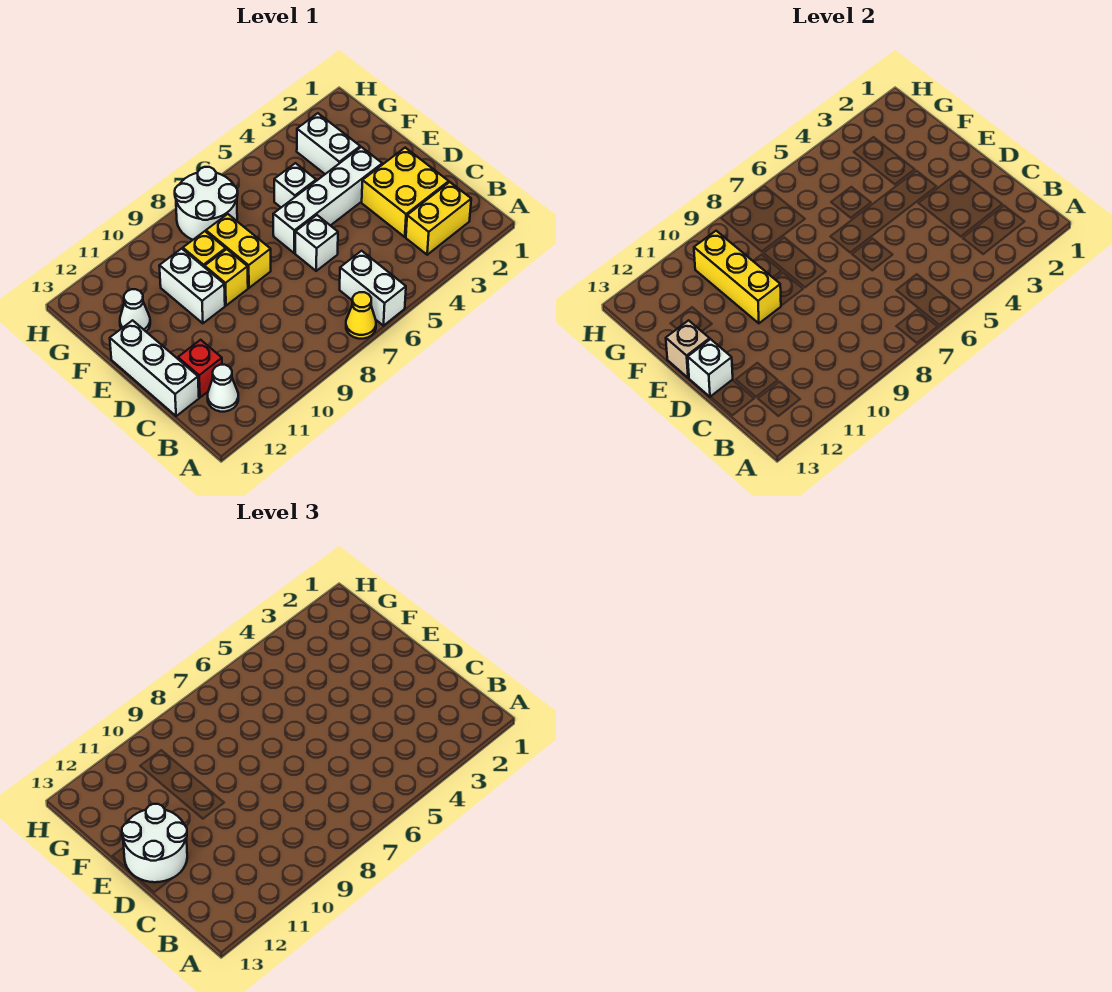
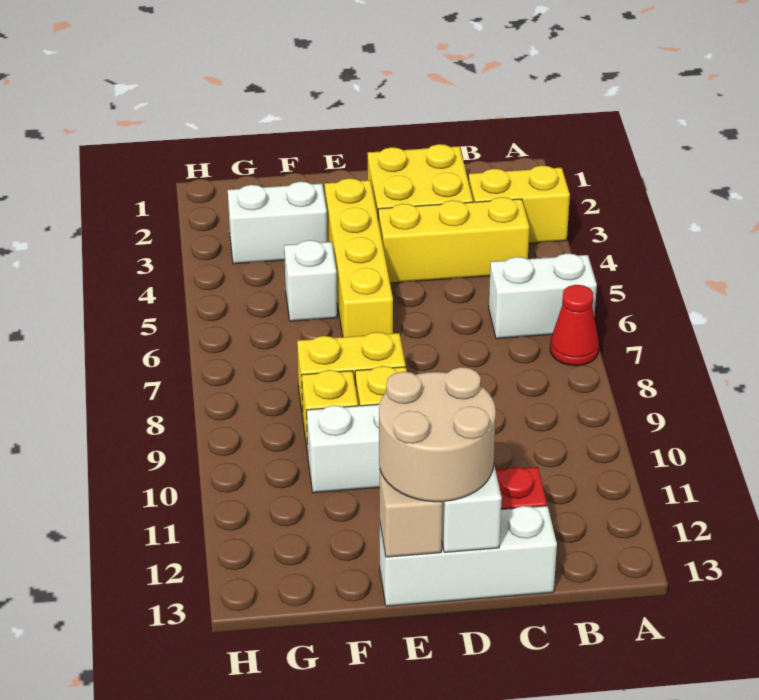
yellow cone A7 level 1 -> red cone A7 level 1
yellow brick B2:B3 level 1 -> yellow brick A3:B3 level 1
white cone B12 level 1 -> none
white brick D6 level 1 -> none
white round brick D12:E13 level 3 -> tan round brick D12:E13 level 3
white brick E3:E6 level 1 -> yellow brick E3:E6 level 1
yellow brick E10:G10 level 2 -> yellow brick B4:D4 level 1
white cone F12 level 1 -> none
white round brick G7:H8 level 1 -> none

